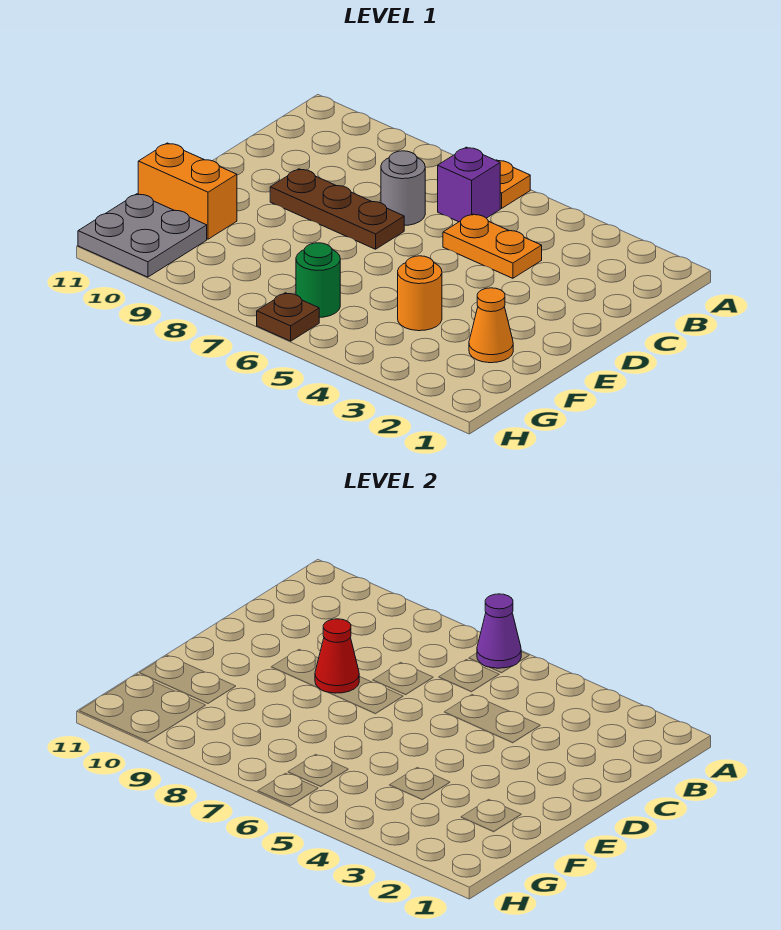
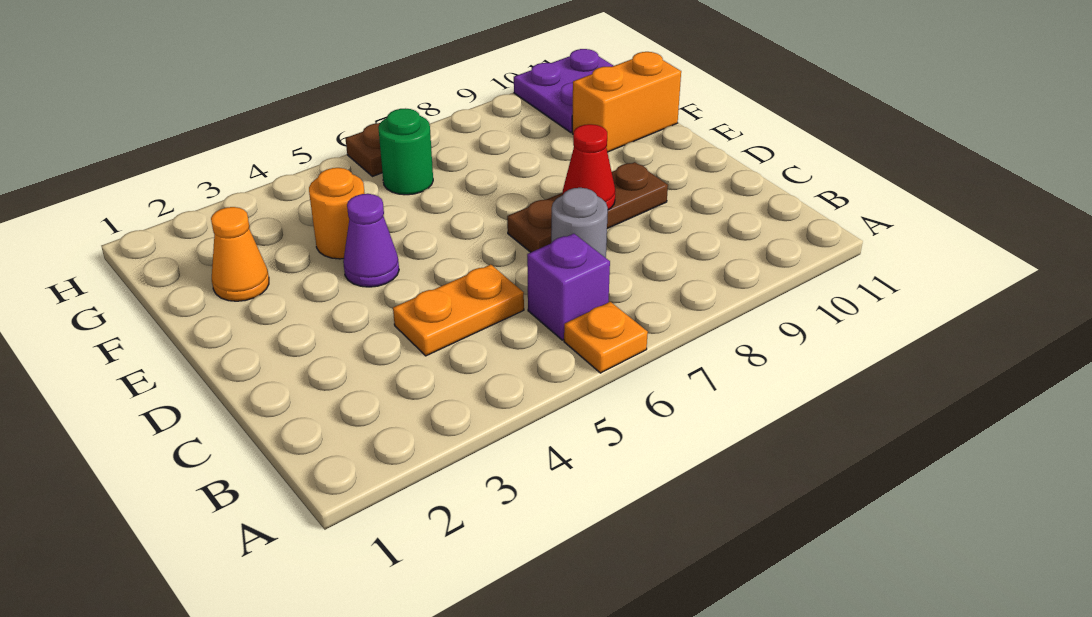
purple cone A6 level 2 -> purple cone E4 level 1
grey plate G10:H11 level 1 -> purple plate G10:H11 level 1

